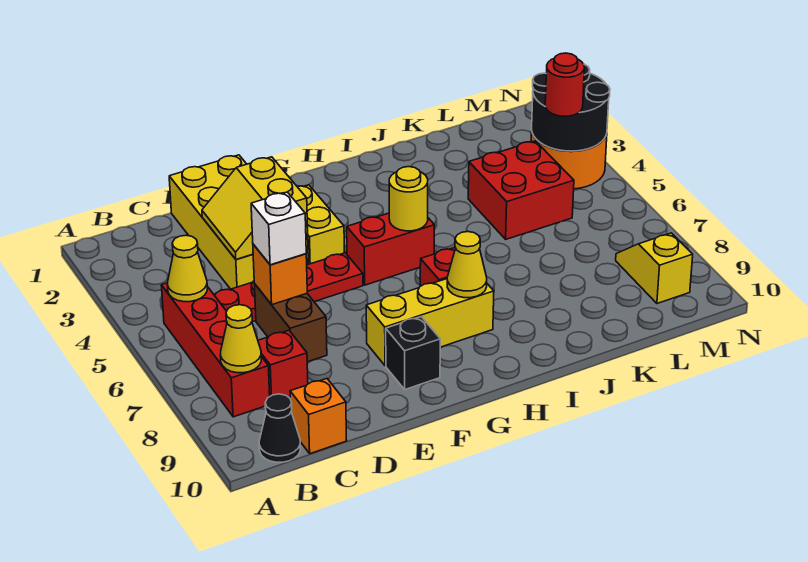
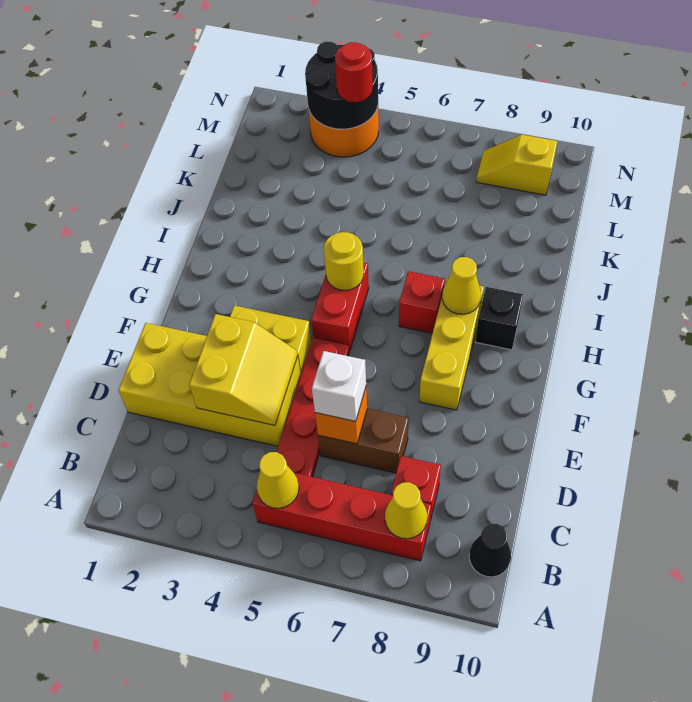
orange brick C10 level 1 -> none
yellow slope D3:E4 level 2 top E -> yellow slope D3:E4 level 2 top 3
black brick F9 level 1 -> black brick H9 level 1
red brick K4:L5 level 1 -> none

